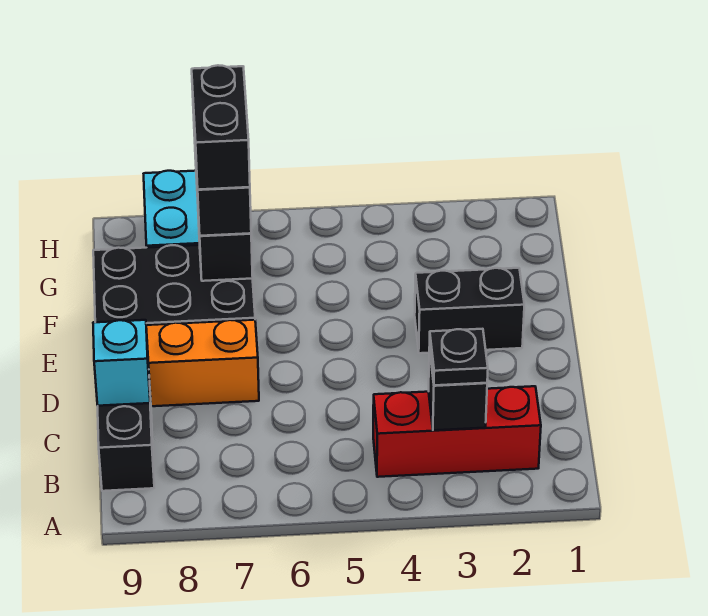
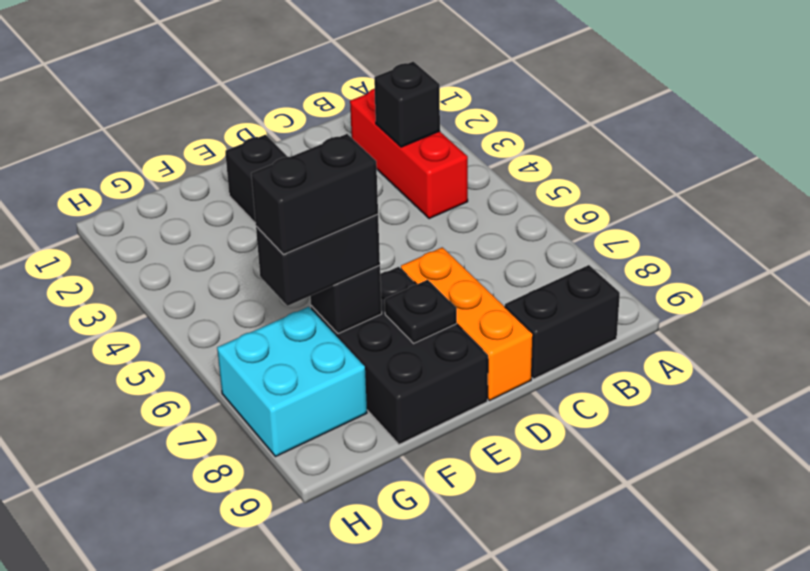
black plate B3 level 3 -> black plate E8 level 2
cyan brick C9 level 2 -> none

